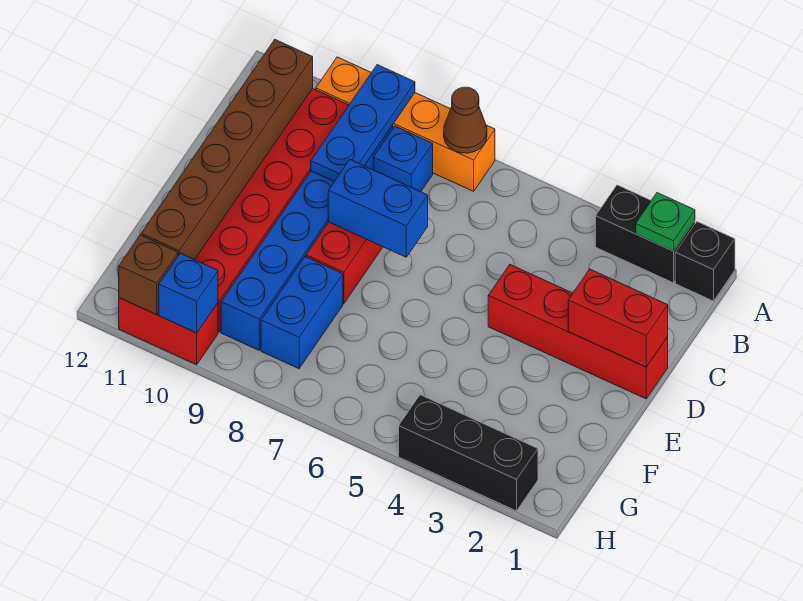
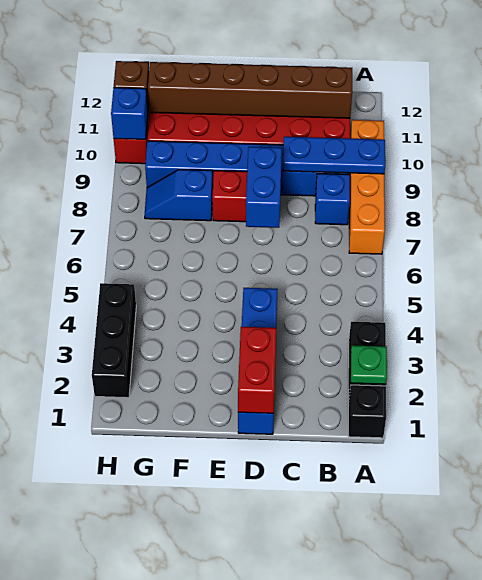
brown cone A7 level 2 -> none
red brick D1:D4 level 1 -> blue brick D1:D4 level 1
blue brick F8:G8 level 1 -> blue slope F8:G8 level 1 top F

